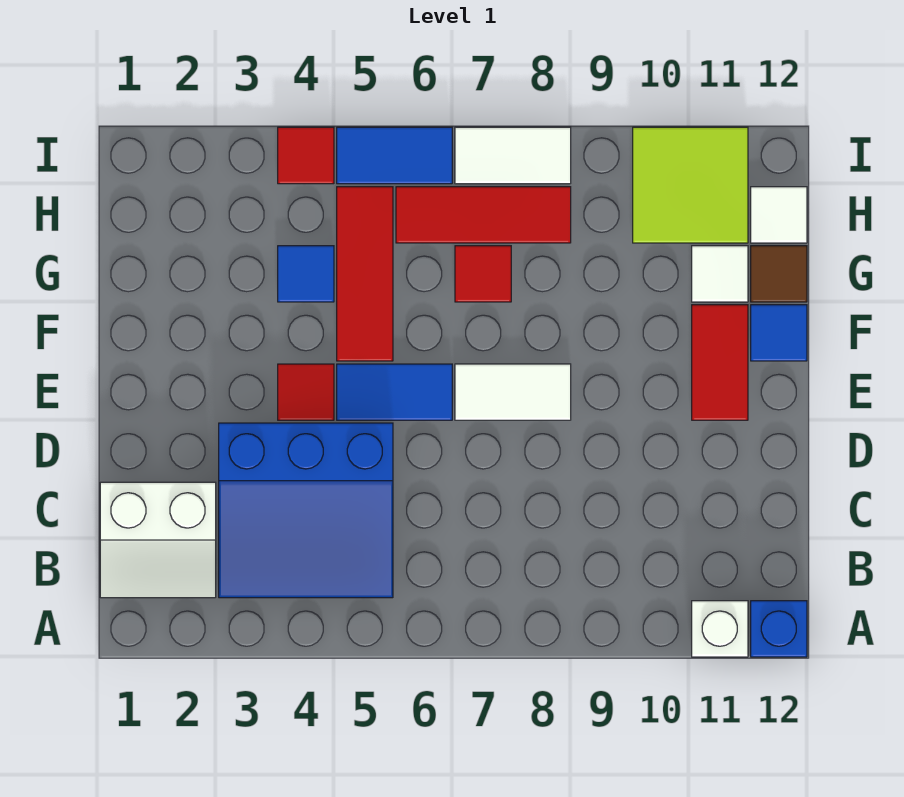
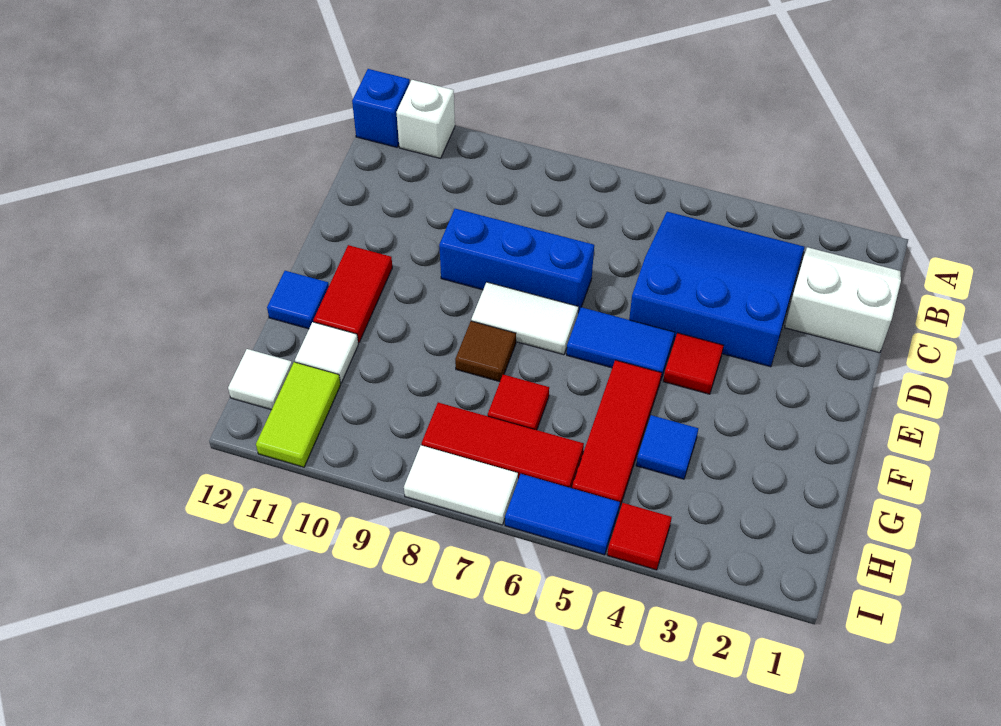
none -> blue brick D7:D9 level 1
brown tile G12 level 1 -> brown tile F8 level 1
lime tile H10:I11 level 1 -> lime tile H11:I11 level 1

